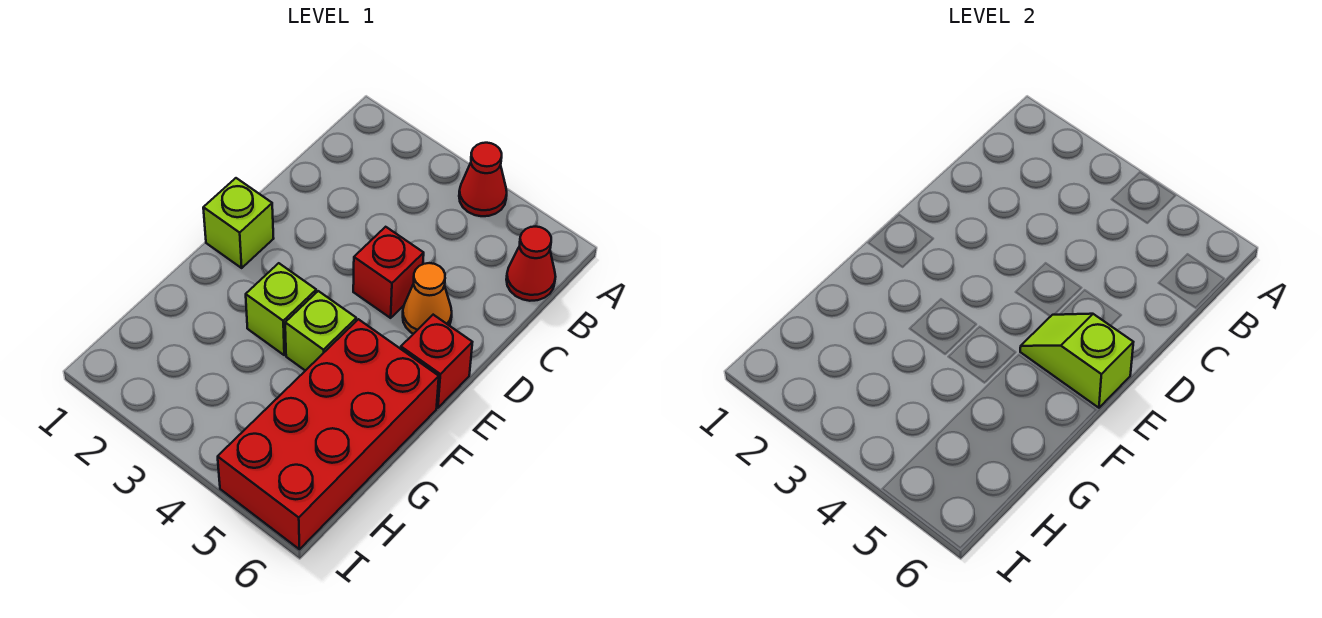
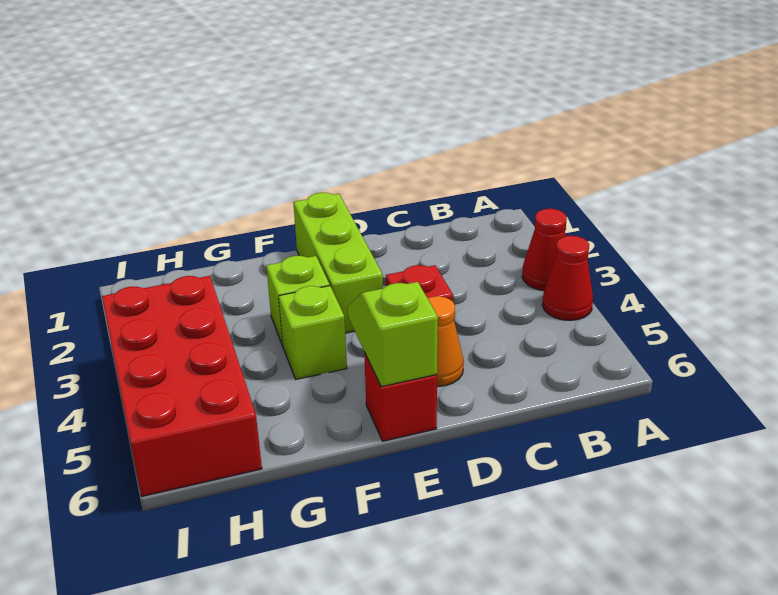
red cone B6 level 1 -> red cone A3 level 1
lime brick E1 level 1 -> lime brick E1:E3 level 1
red brick F5:I6 level 1 -> red brick H3:I6 level 1

